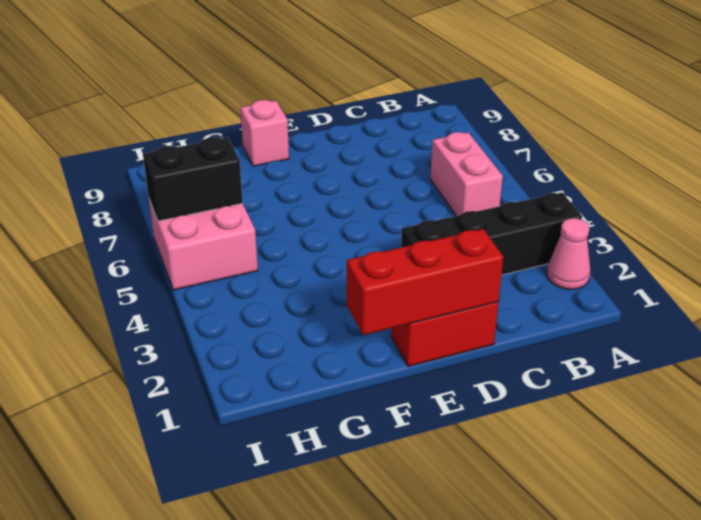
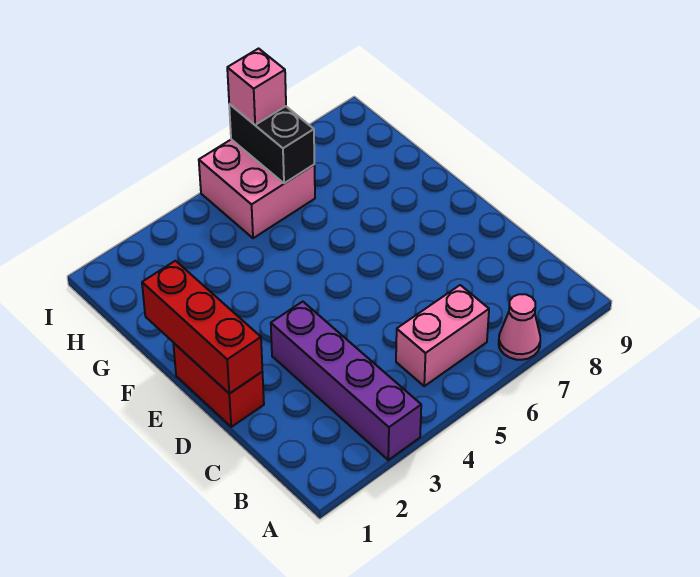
pink cone A2 level 1 -> pink cone A7 level 1
black brick A3:D3 level 1 -> purple brick A3:D3 level 1
pink brick F9 level 1 -> pink brick I6 level 3

